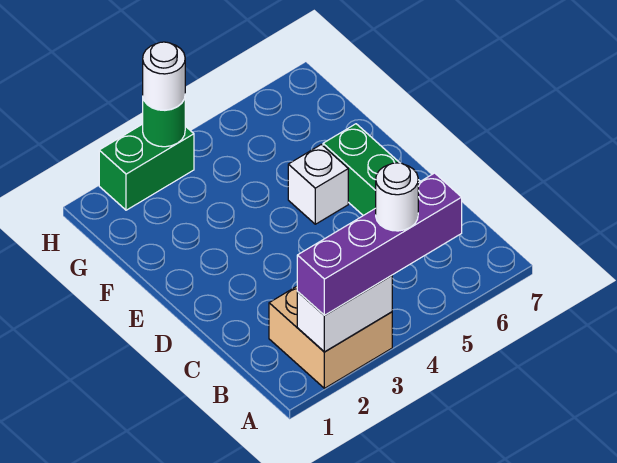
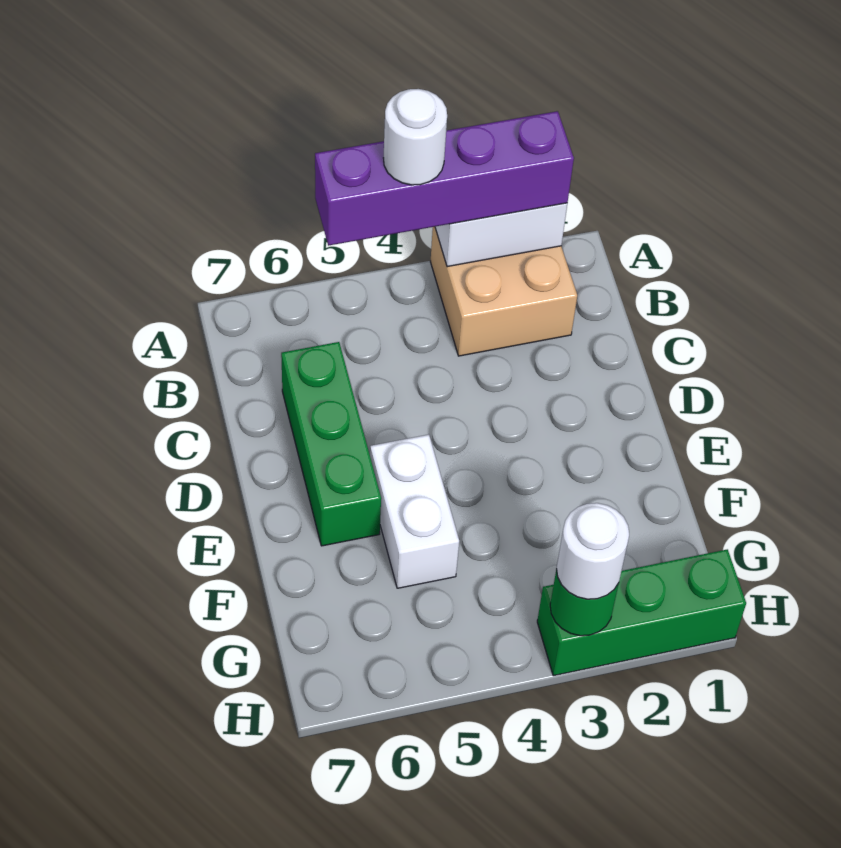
white brick E5 level 1 -> white brick E5:F5 level 1
green brick H2:H3 level 1 -> green brick H1:H3 level 1

